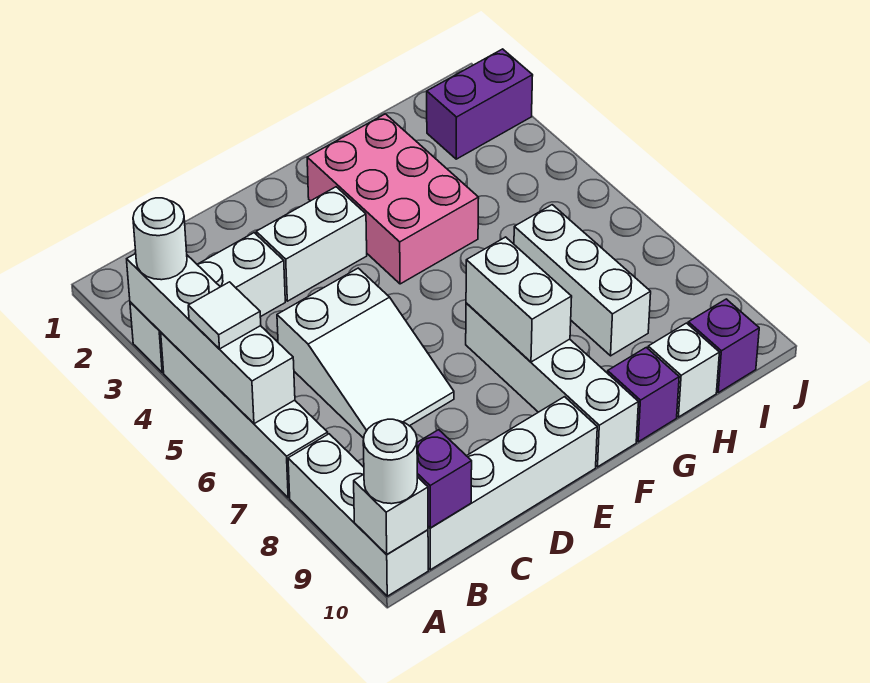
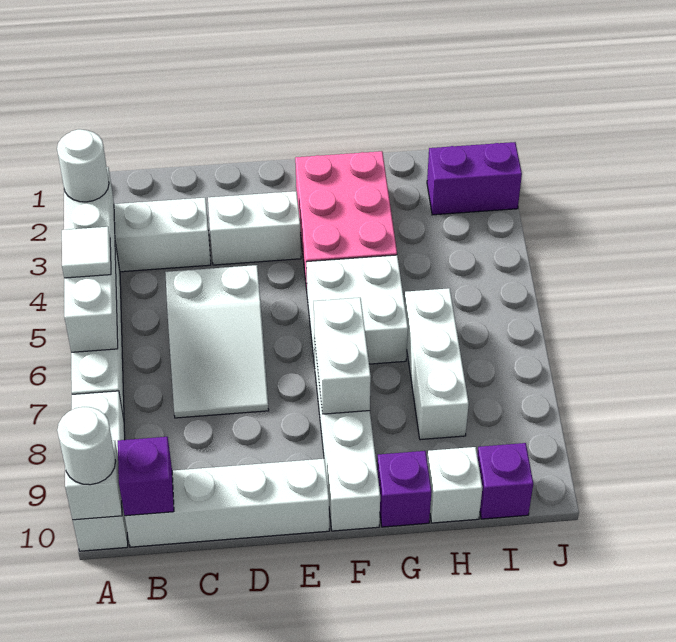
none -> white brick F5:G6 level 1

